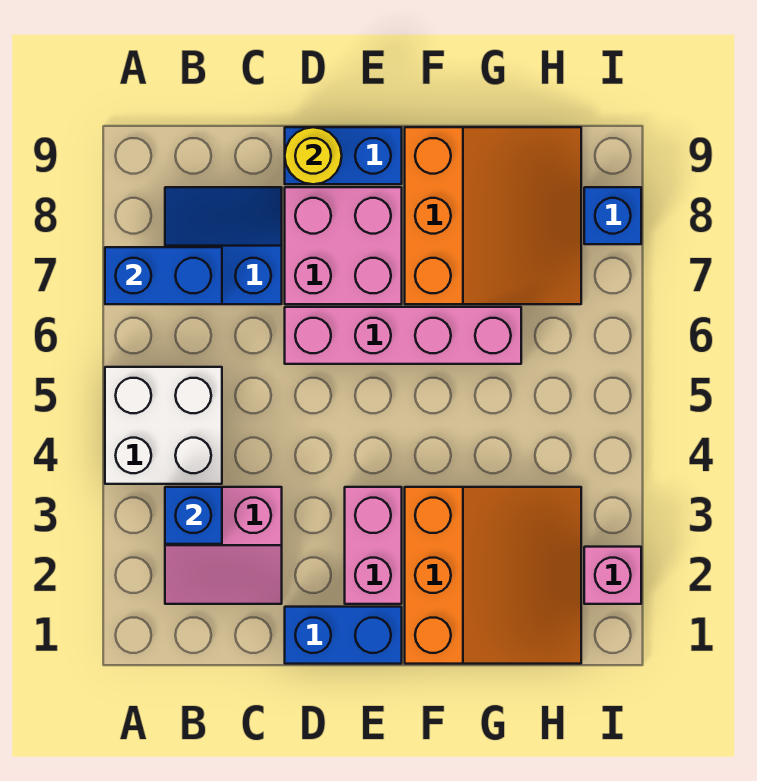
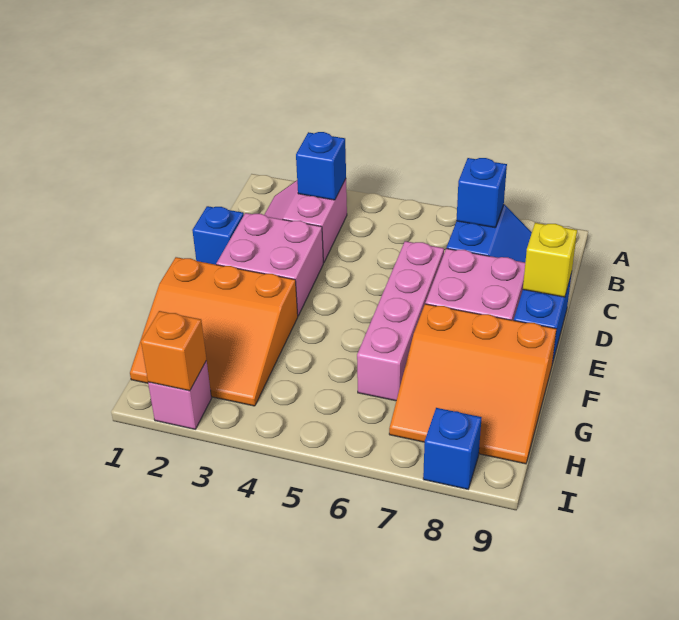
white brick A4:B5 level 1 -> none
blue brick A7:B7 level 2 -> blue brick B7 level 2
blue brick D1:E1 level 1 -> blue brick D1 level 1
yellow round brick D9 level 2 -> yellow brick D9 level 2
pink brick E2:E3 level 1 -> pink brick D2:E3 level 1
none -> orange brick I2 level 2

